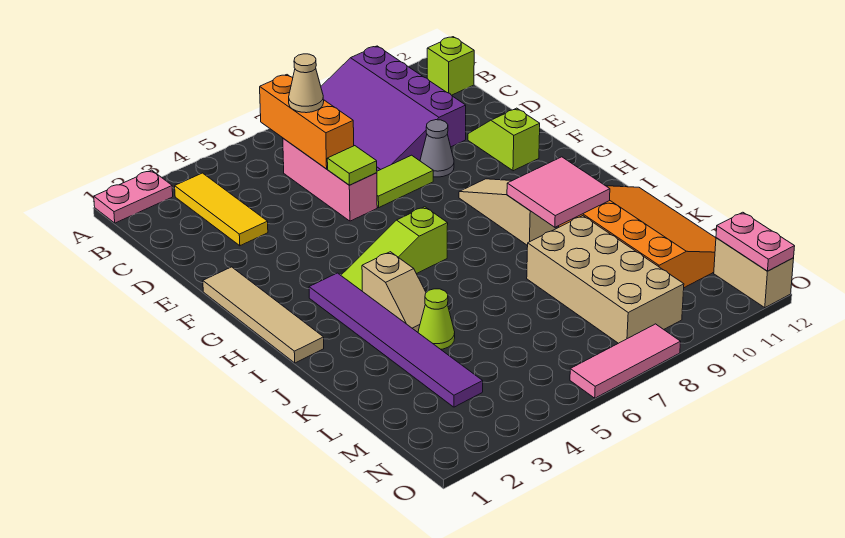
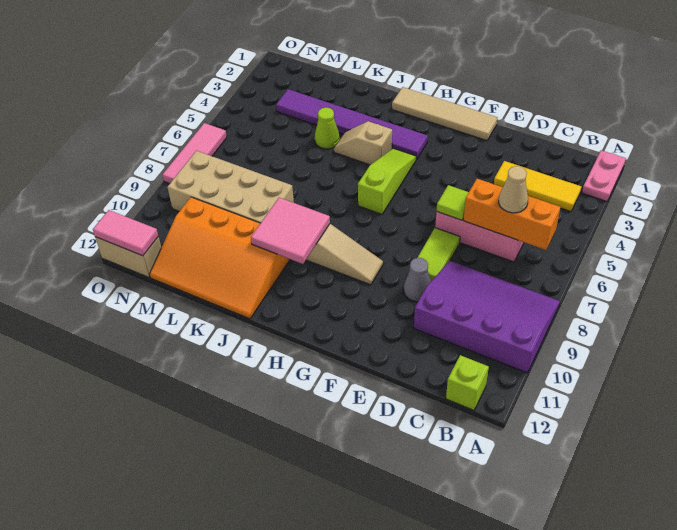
lime slope E11:F11 level 1 top F -> none
pink plate N12:O12 level 2 -> pink tile N12:O12 level 2

